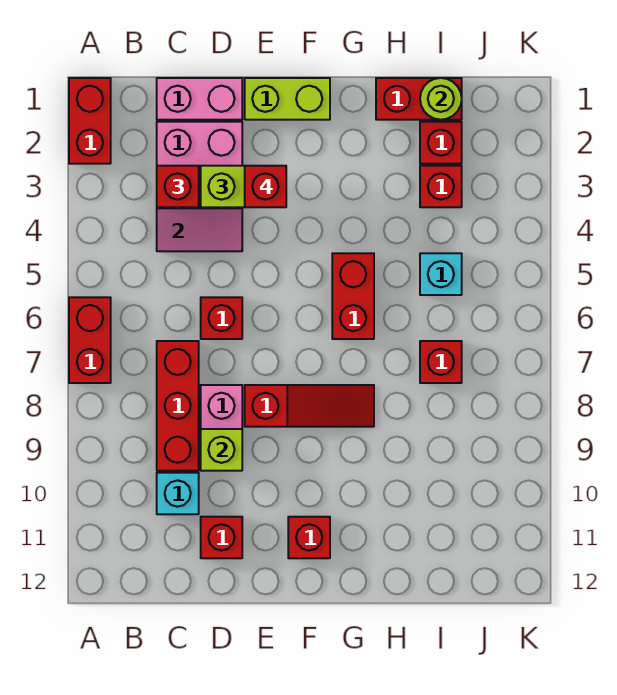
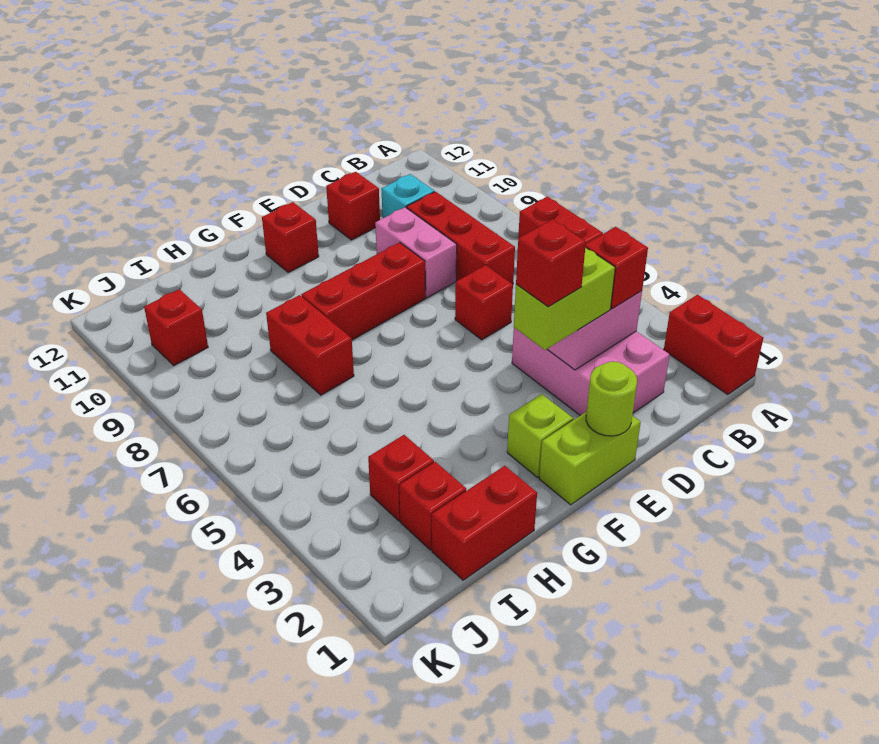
pink brick C1:D1 level 1 -> none
lime brick D9 level 2 -> lime brick F2 level 1
red slope E8:G8 level 1 top E -> red brick E8:G8 level 1
red brick G5:G6 level 1 -> red brick H7:H8 level 1
lime round brick I1 level 2 -> lime round brick E1 level 2
cyan brick I5 level 1 -> none
red brick I7 level 1 -> red brick J10 level 1

